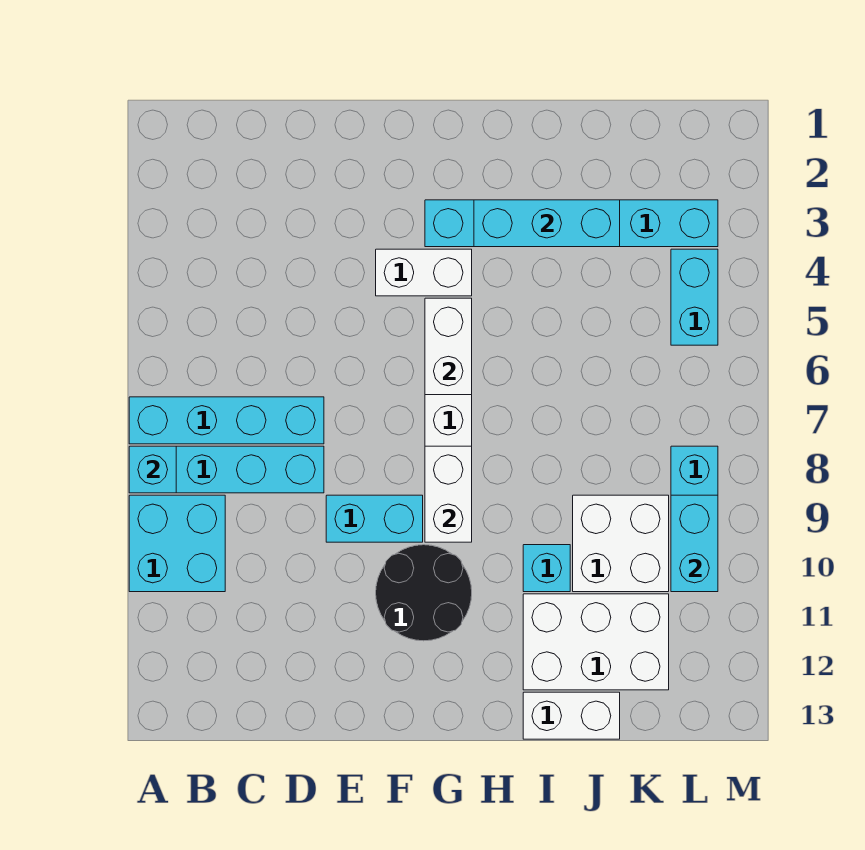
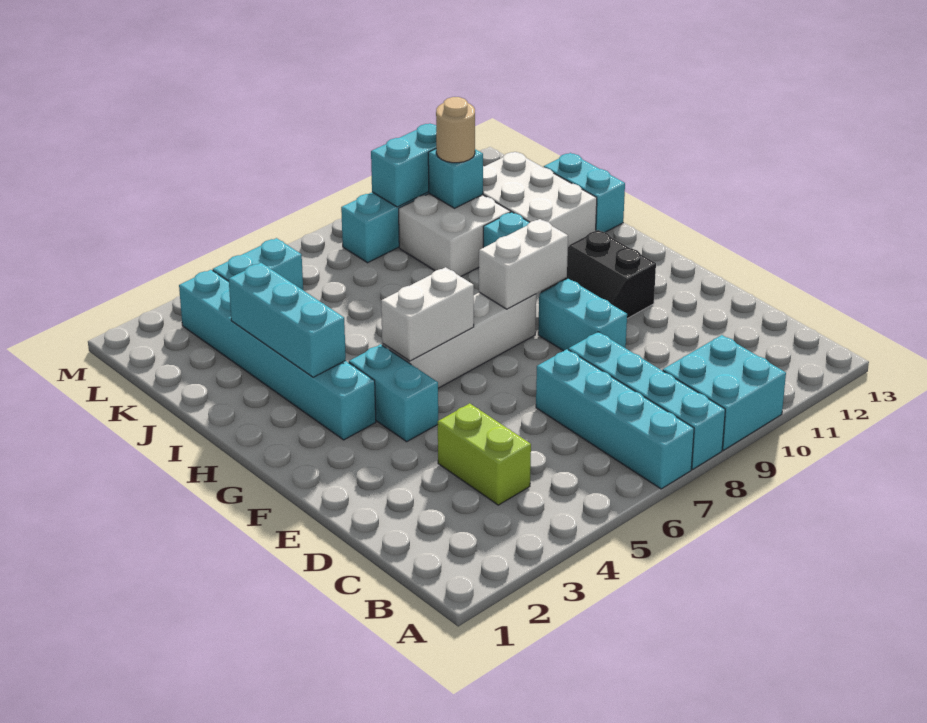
cyan brick A8 level 2 -> cyan brick K10 level 2
none -> lime brick C4:D4 level 1
white brick F4:G4 level 1 -> cyan brick F4:G4 level 1
black round brick F10:G11 level 1 -> black slope F10:G11 level 1 top 11
white brick I13:J13 level 1 -> cyan brick I13:J13 level 1
none -> tan round brick K10 level 3

